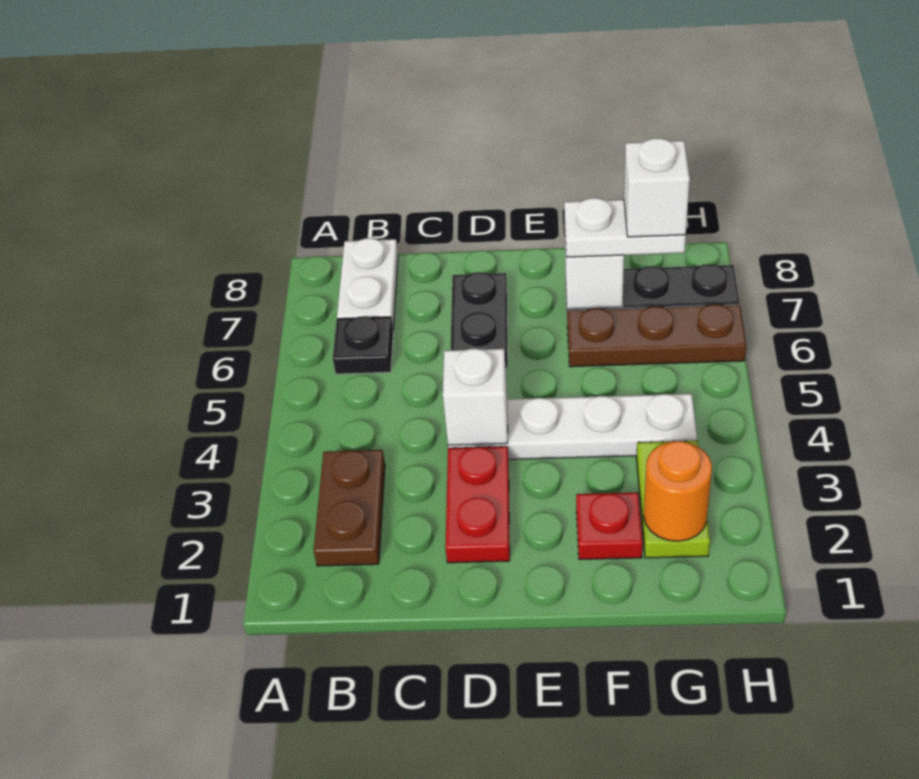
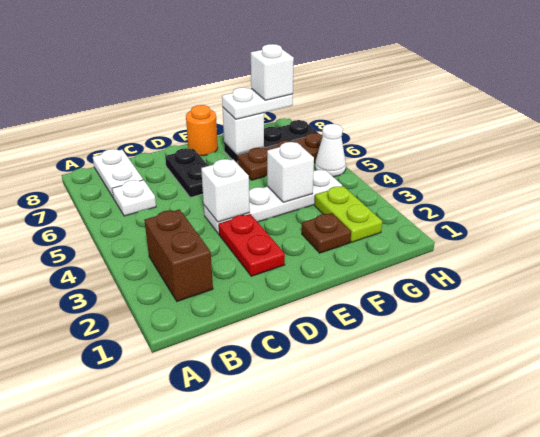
brown plate B2:B3 level 1 -> brown brick B2:B3 level 1
black plate B6 level 1 -> white plate B6 level 1
red plate F2 level 1 -> brown plate F2 level 1
none -> white brick F4 level 2
orange round brick G2 level 2 -> orange round brick E8 level 1
none -> white cone H5 level 1

